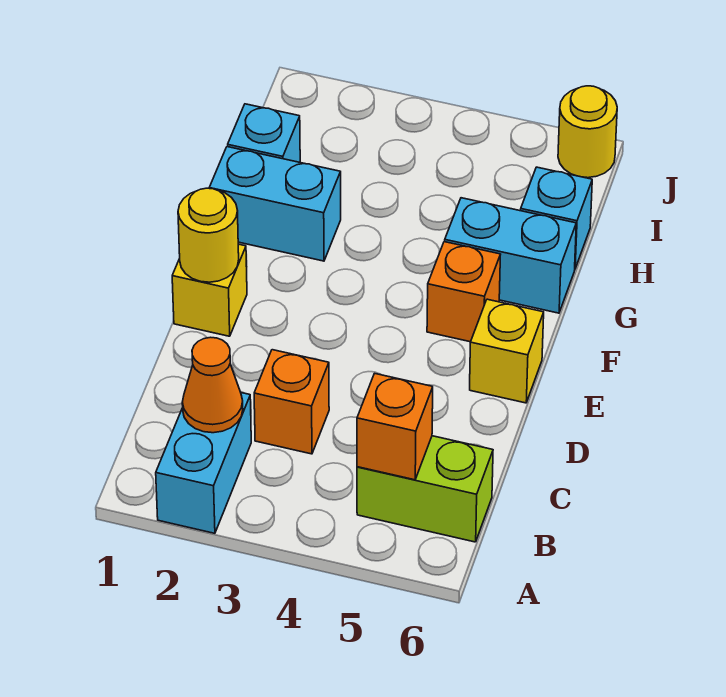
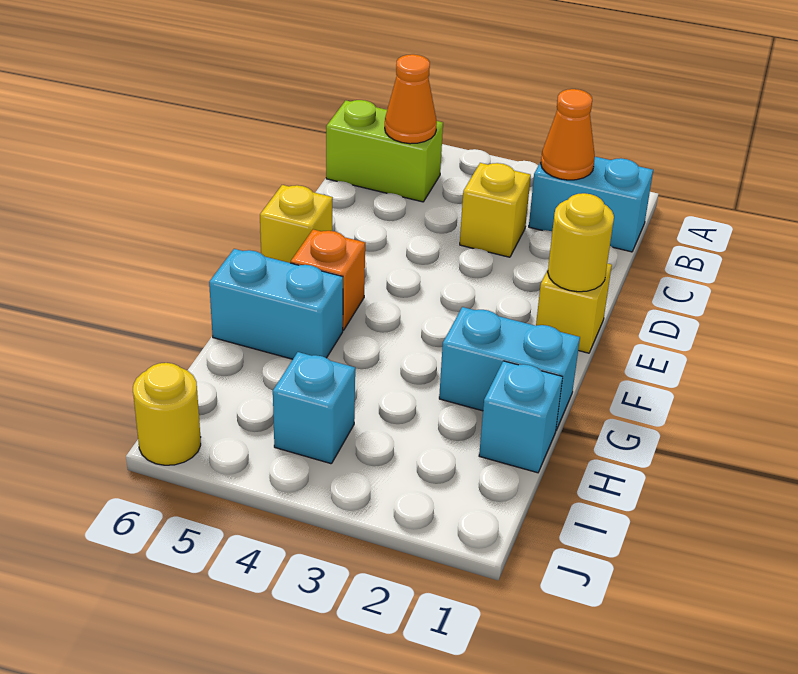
cyan brick A2:B2 level 1 -> cyan brick B1:B2 level 1
orange brick B5 level 2 -> orange cone B5 level 2
orange brick C3 level 1 -> yellow brick C3 level 1
cyan brick H6 level 1 -> cyan brick I4 level 1

